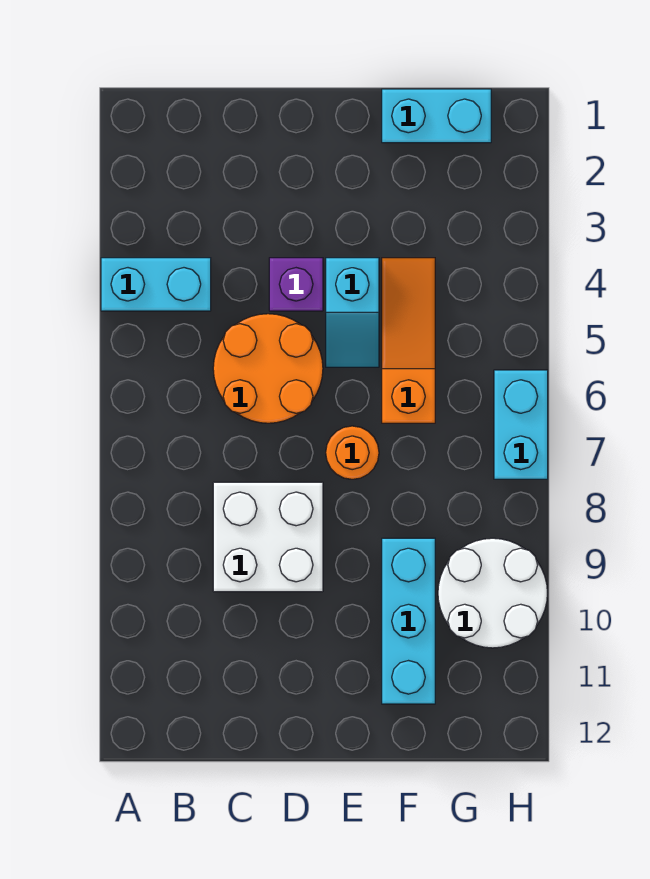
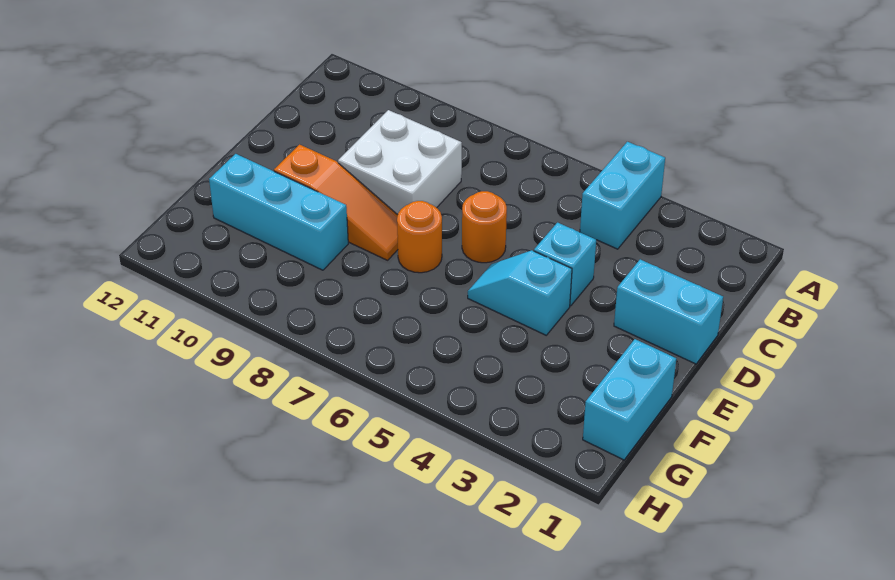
orange round brick C5:D6 level 1 -> orange round brick D6 level 1
purple brick D4 level 1 -> cyan brick D4 level 1
orange slope F4:F6 level 1 top 6 -> orange slope E8:E10 level 1 top 10
white round brick G9:H10 level 1 -> none
cyan brick H6:H7 level 1 -> cyan brick D1:D2 level 1

